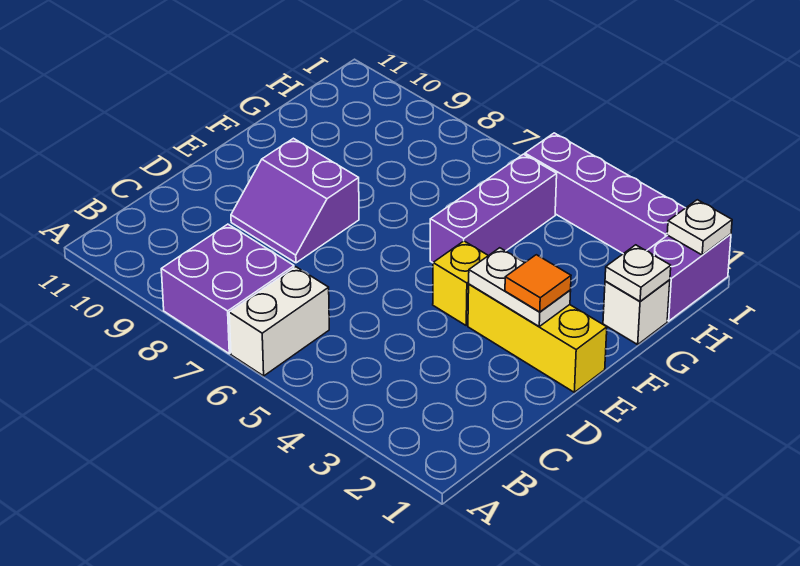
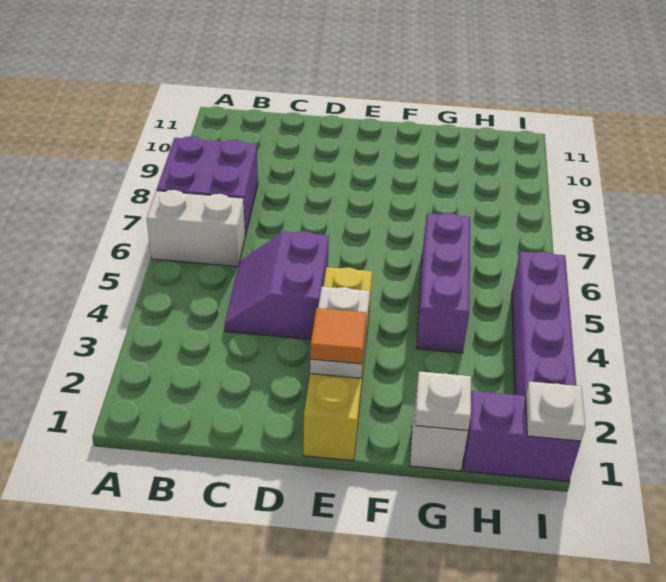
purple slope D8:E9 level 1 top E -> purple slope C4:D5 level 1 top D
purple brick F5:H5 level 1 -> purple brick G4:G6 level 1

